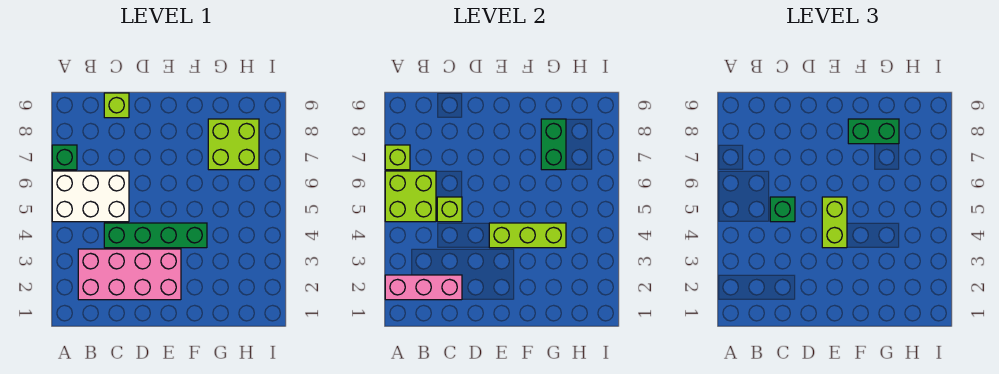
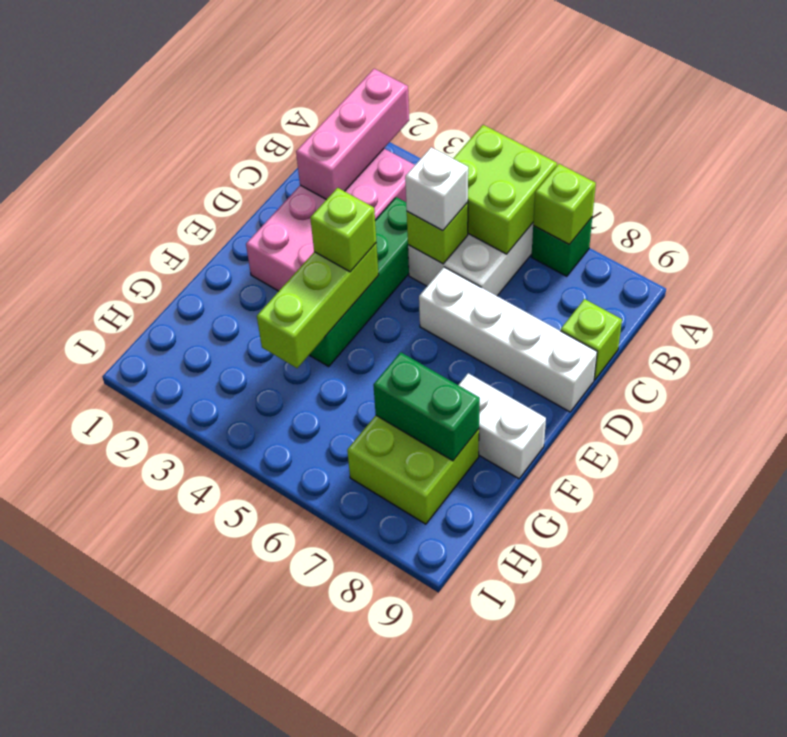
green brick C5 level 3 -> white brick C5 level 3
none -> white brick D6:D9 level 1
lime brick E4:E5 level 3 -> lime brick E4 level 3
none -> white brick F8:F9 level 1
green brick F8:G8 level 3 -> none

